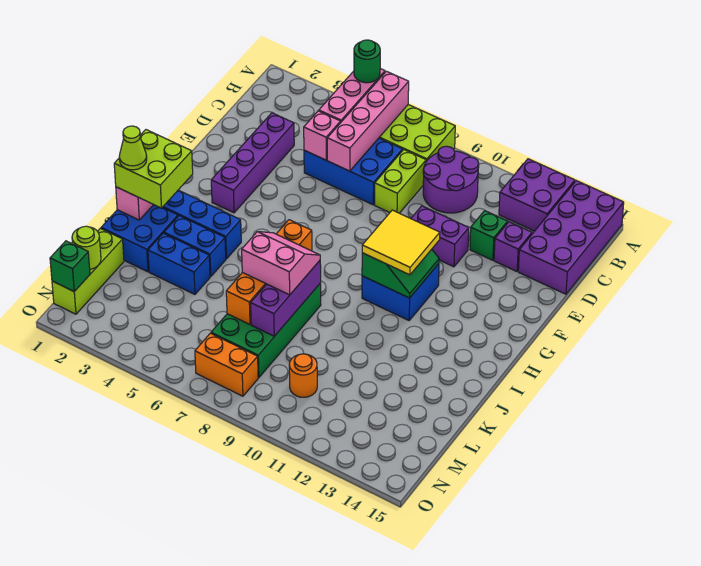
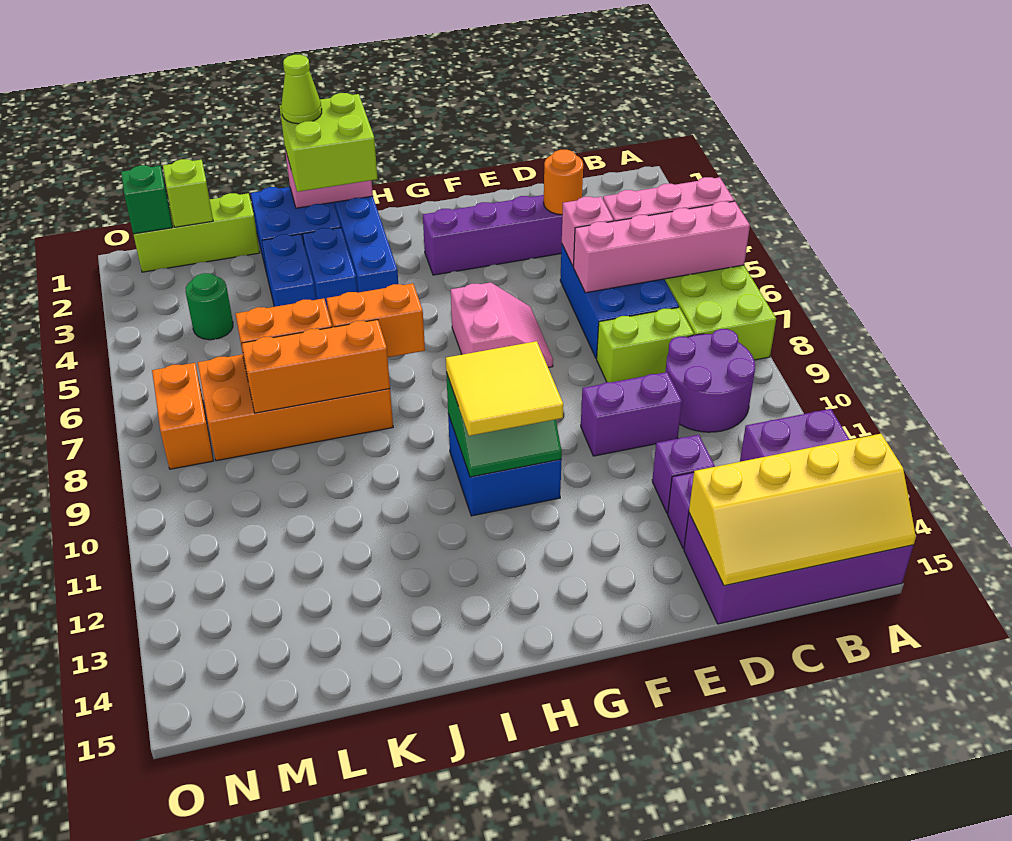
green round brick A5 level 3 -> green round brick M4 level 1
none -> yellow slope A14:D15 level 2 top 14
green brick D12 level 1 -> purple brick D12 level 1
purple brick E10:E11 level 1 -> purple brick D10:E10 level 1
green brick J7:M8 level 1 -> orange brick J7:M8 level 1
pink slope J7:K8 level 3 top K -> pink slope F6:G7 level 1 top G
purple brick J8:L8 level 2 -> orange brick J8:L8 level 2
lime round brick M1 level 2 -> lime brick M1 level 2
orange round brick M10 level 1 -> orange round brick D3 level 2

